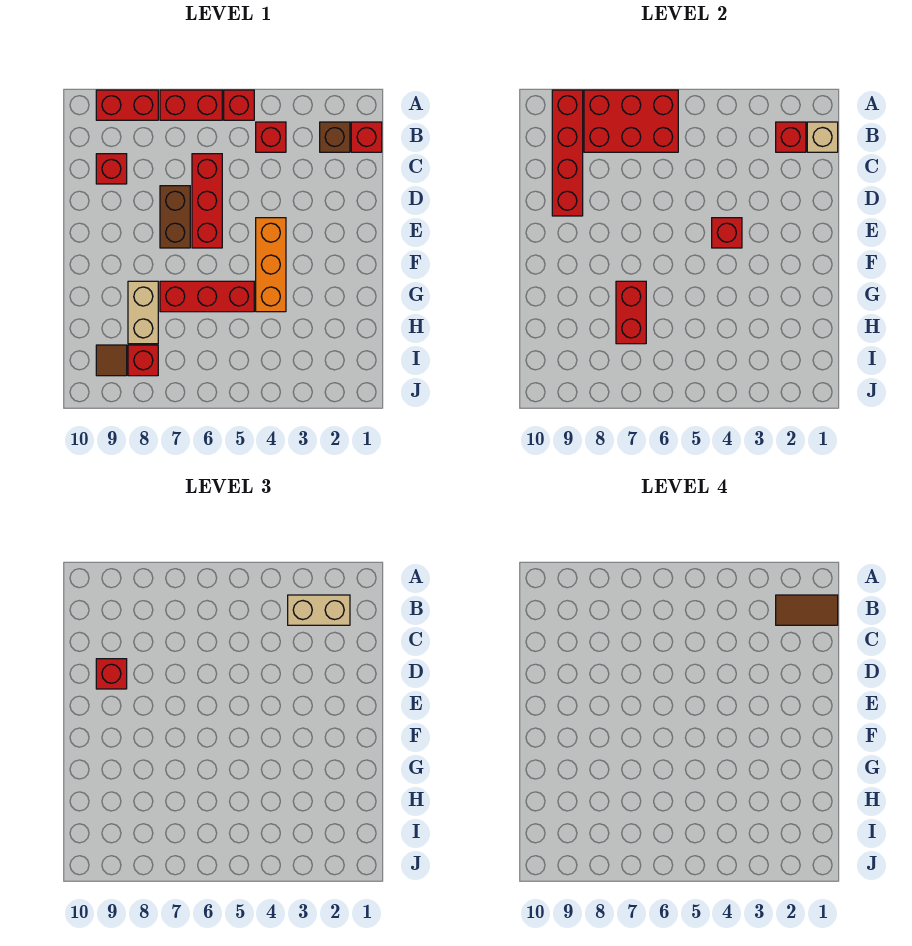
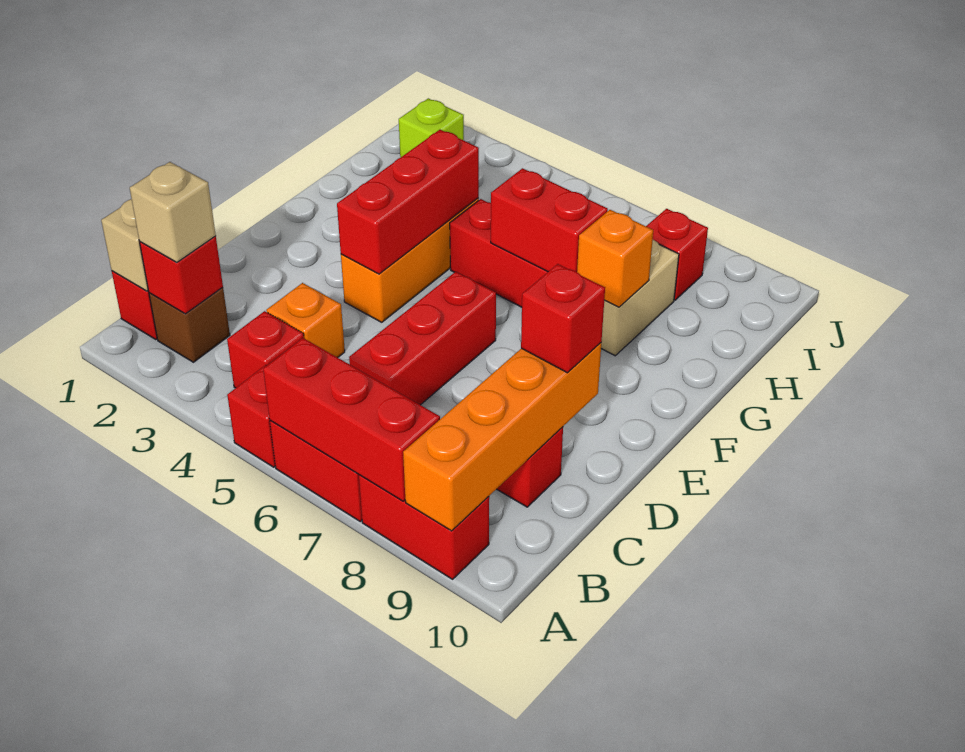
red brick A6:B8 level 2 -> red brick A6:A8 level 2
red brick A9:D9 level 2 -> orange brick A9:D9 level 2
brown tile B1:B2 level 4 -> none
tan brick B2:B3 level 3 -> tan brick B2 level 3
none -> orange brick C4 level 1
brown brick D7:E7 level 1 -> none
red brick E4 level 2 -> red brick E4:G4 level 2
red brick G7:H7 level 2 -> red brick G6:G7 level 2
none -> orange brick G8 level 2
none -> lime brick I2 level 1
brown tile I9 level 1 -> none

